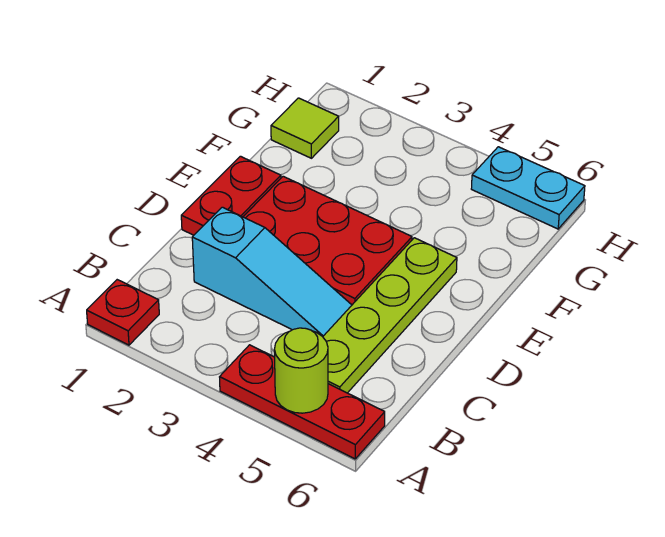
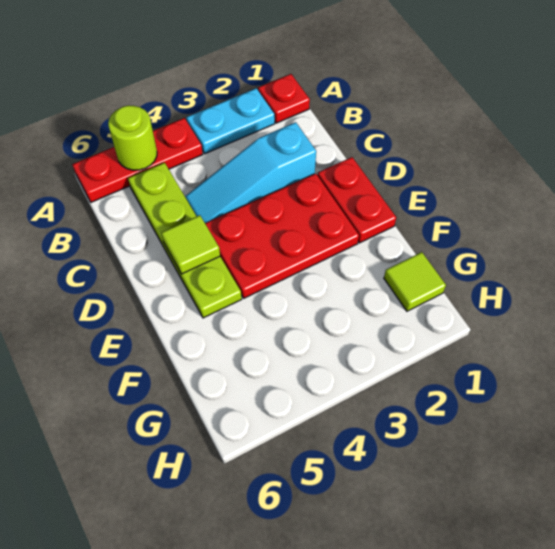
none -> lime tile D5 level 2
cyan plate H5:H6 level 1 -> cyan plate A2:A3 level 1

